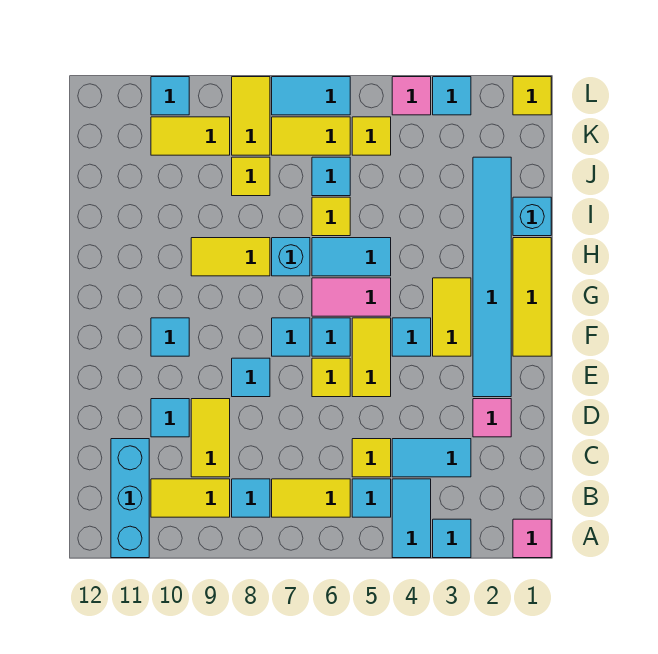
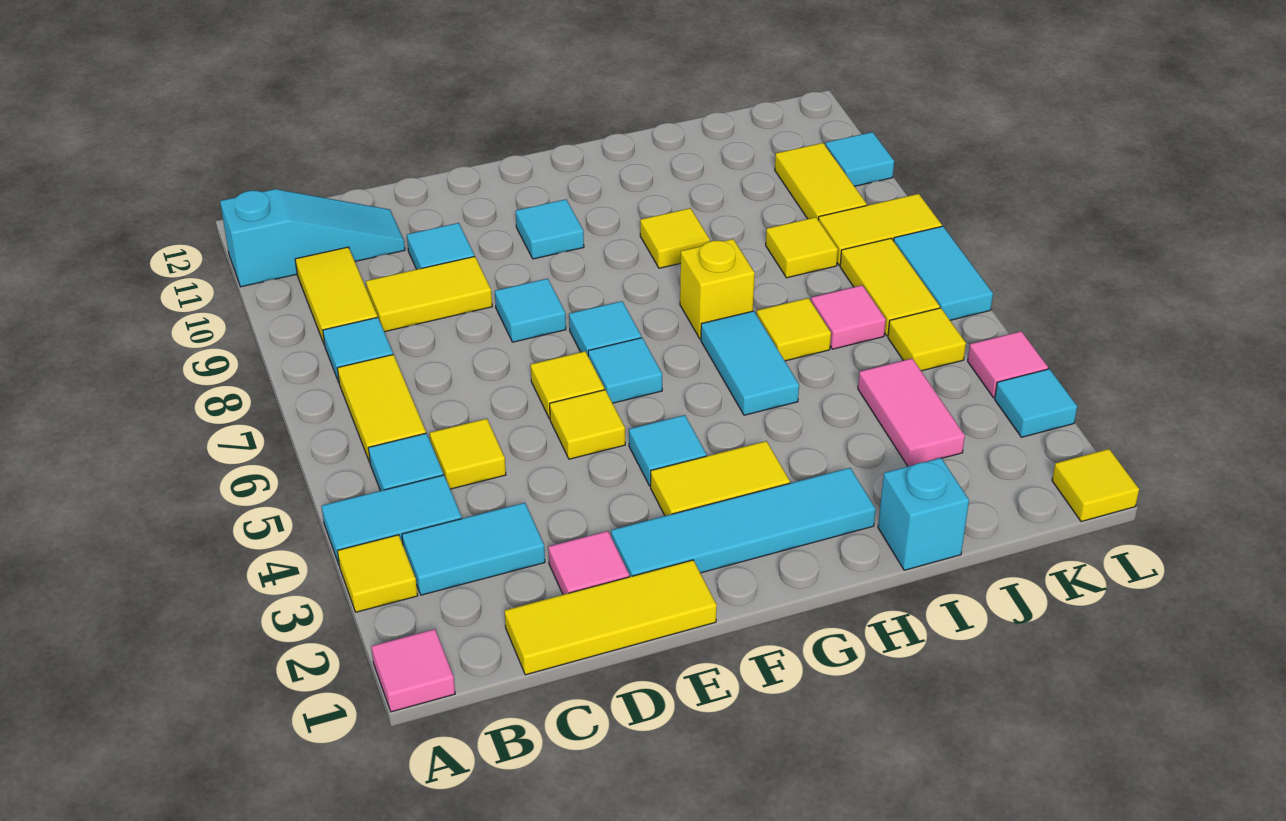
cyan tile A3 level 1 -> yellow tile A3 level 1
cyan brick A11:C11 level 1 -> cyan slope A11:C11 level 1 top A
cyan tile C3:C4 level 1 -> cyan tile B3:C3 level 1
cyan tile E2:J2 level 1 -> cyan tile E2:H2 level 1
yellow tile E5:F5 level 1 -> yellow tile E5 level 1
yellow tile F1:H1 level 1 -> yellow tile C1:E1 level 1
pink tile G5:G6 level 1 -> pink tile J3:J4 level 1
cyan brick H7 level 1 -> yellow brick H7 level 1
yellow tile H8:H9 level 1 -> yellow tile H9 level 1
cyan tile J6 level 1 -> pink tile J6 level 1

